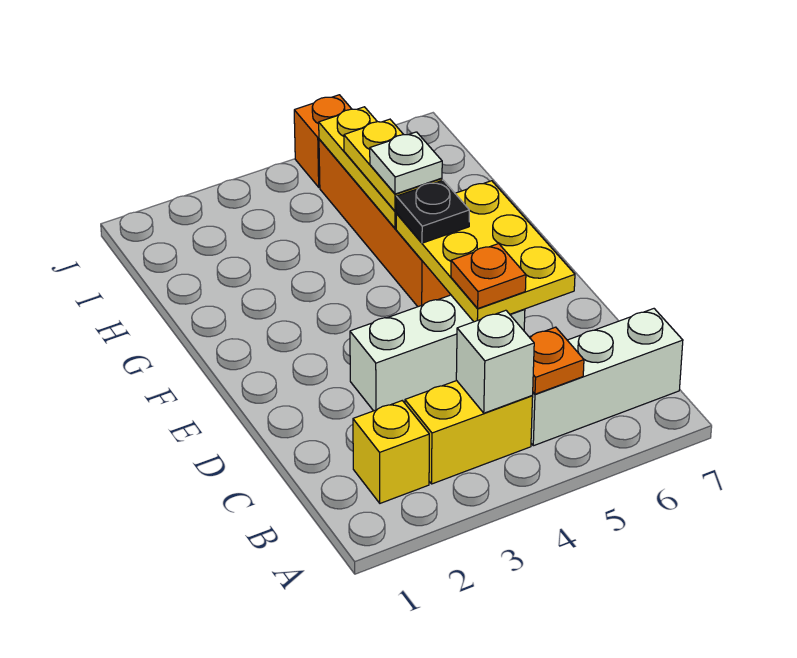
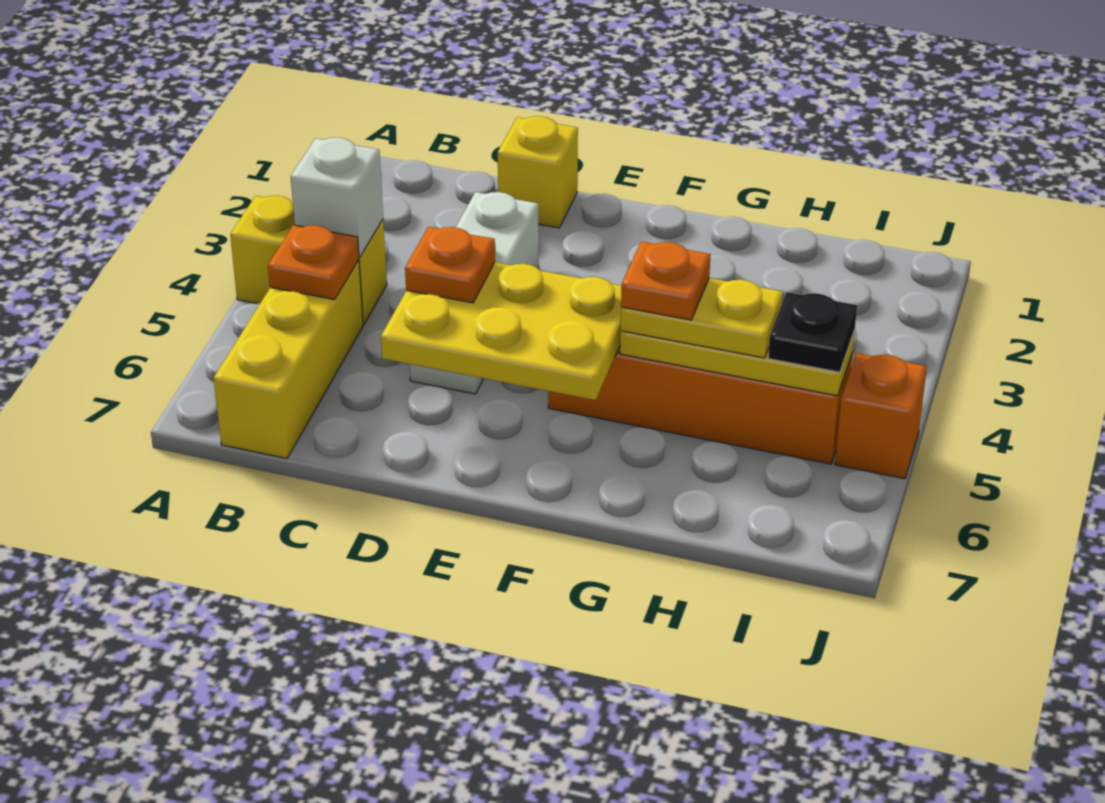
yellow brick B2 level 1 -> yellow brick D1 level 1
yellow brick B3:B4 level 1 -> yellow brick A4:B4 level 1
white brick B5:B7 level 1 -> yellow brick B5:B7 level 1
black plate F5 level 3 -> black plate I5 level 3
white plate G5 level 4 -> orange plate G5 level 4

